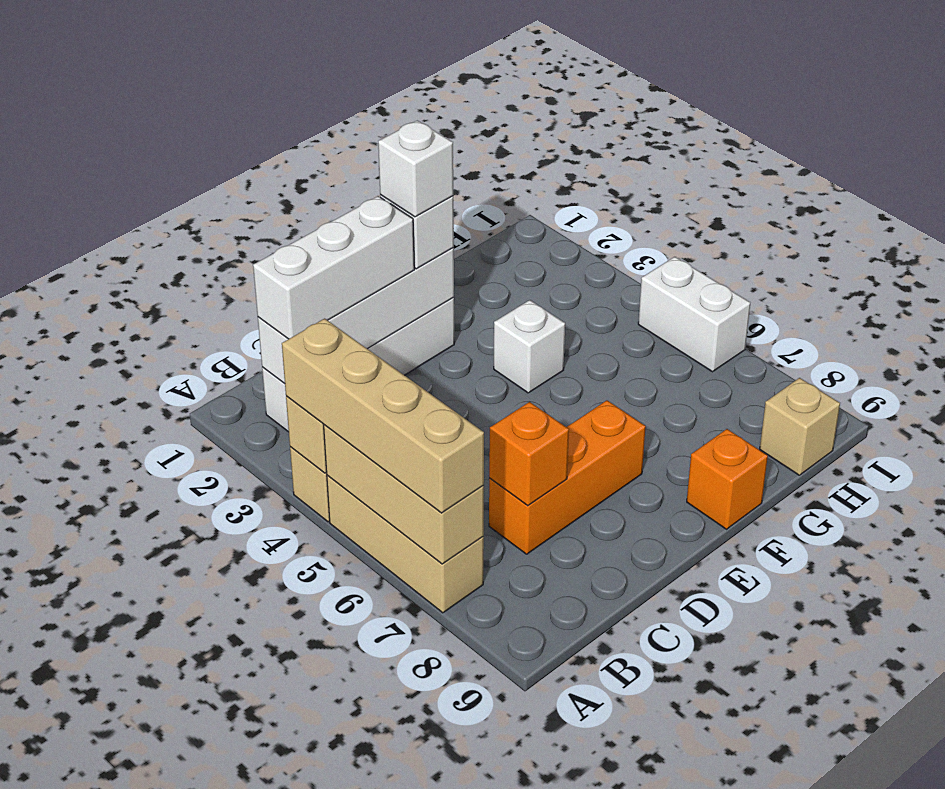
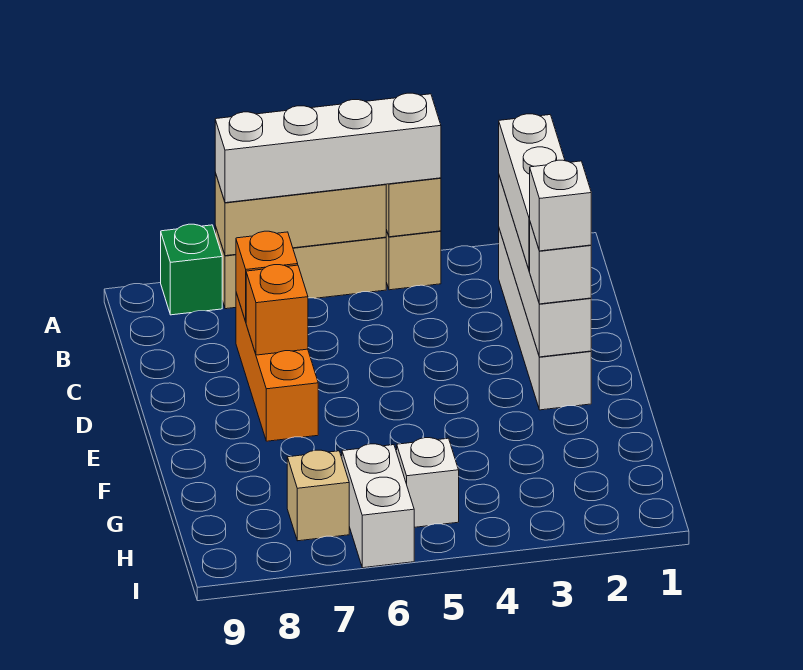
tan brick A4:A7 level 3 -> white brick A4:A7 level 3
none -> green brick A8 level 1
white brick F4 level 1 -> white brick H5 level 1
orange brick F9 level 1 -> orange brick D7 level 2
tan brick H9 level 1 -> tan brick H7 level 1
white brick I5:I6 level 1 -> white brick H6:I6 level 1

